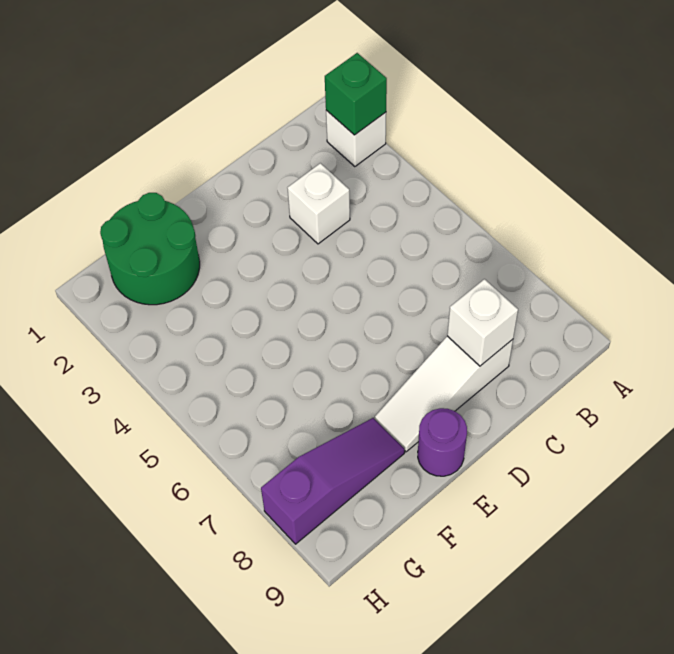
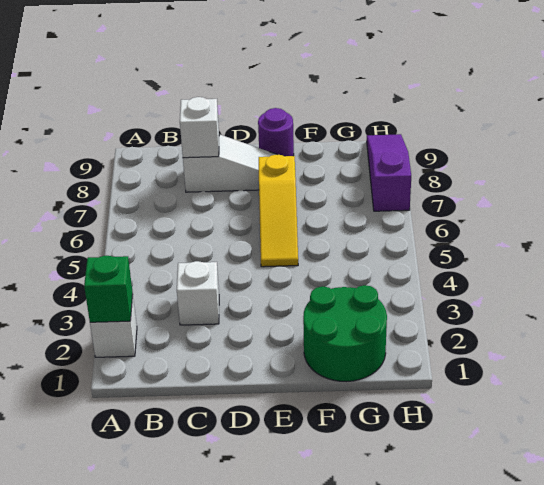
none -> yellow slope E5:E7 level 1 top 7
purple slope F8:H8 level 1 top H -> purple slope H7:H9 level 1 top 7

